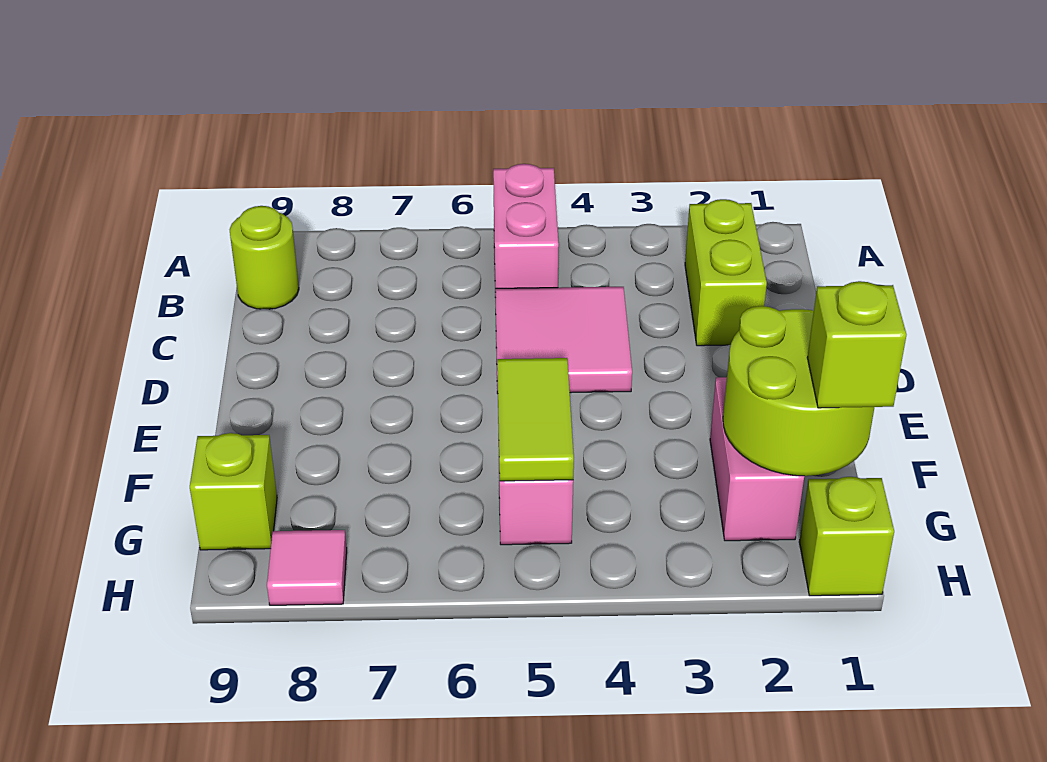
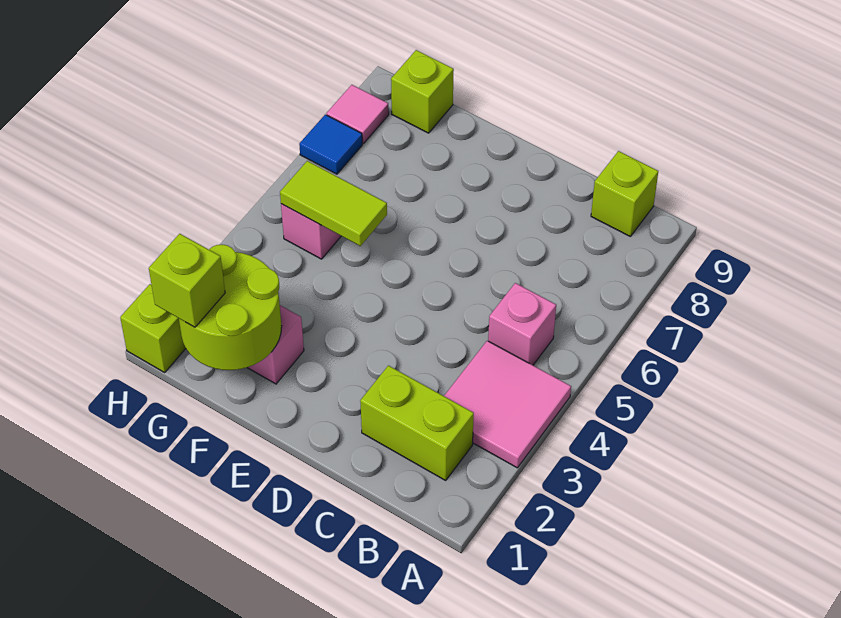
pink brick A5:B5 level 1 -> pink brick B5 level 1
lime round brick B9 level 1 -> lime brick B9 level 1
pink tile C4:D5 level 1 -> pink tile A3:B4 level 1
none -> blue tile H7 level 1

